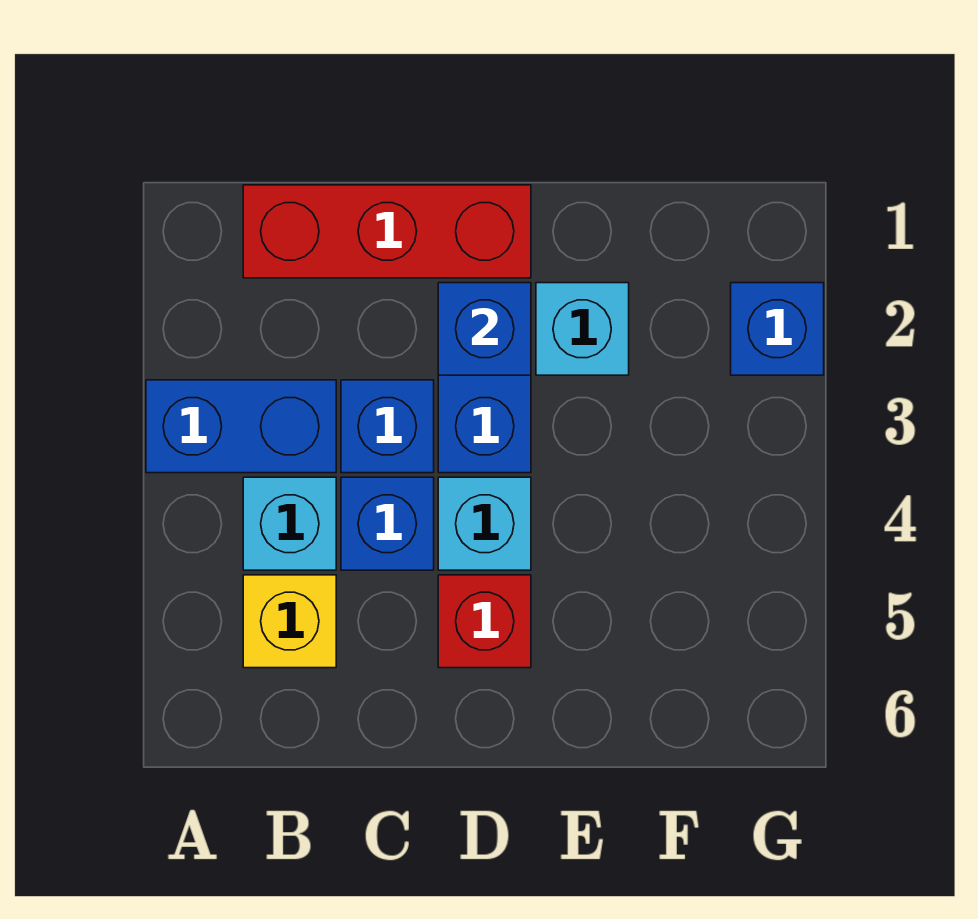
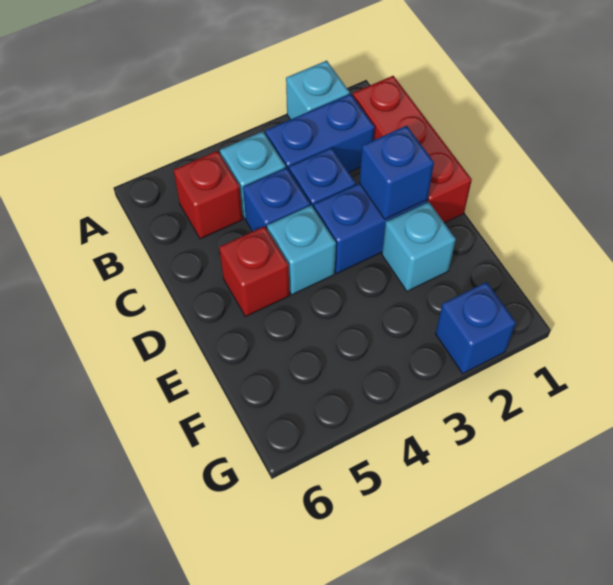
none -> cyan brick A2 level 1
blue brick A3:B3 level 1 -> blue brick B2:B3 level 1
yellow brick B5 level 1 -> red brick B5 level 1

